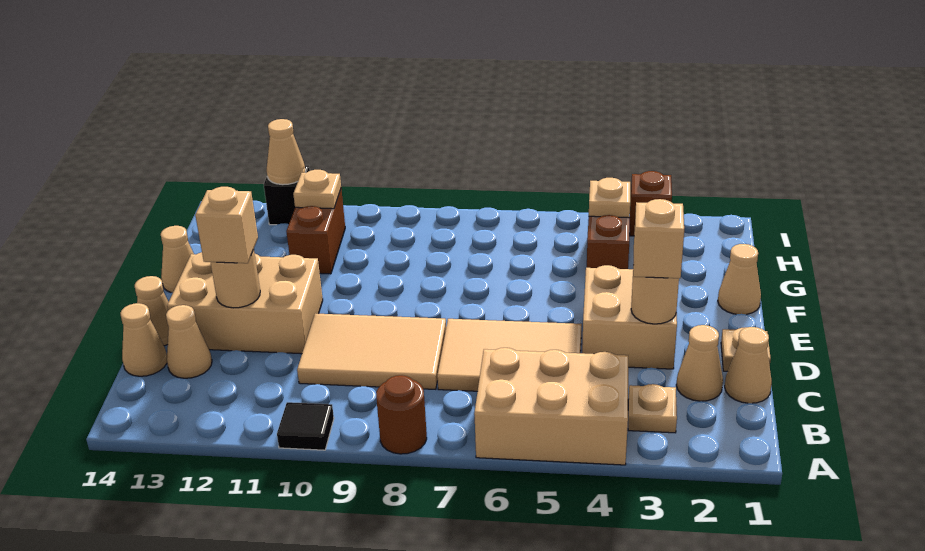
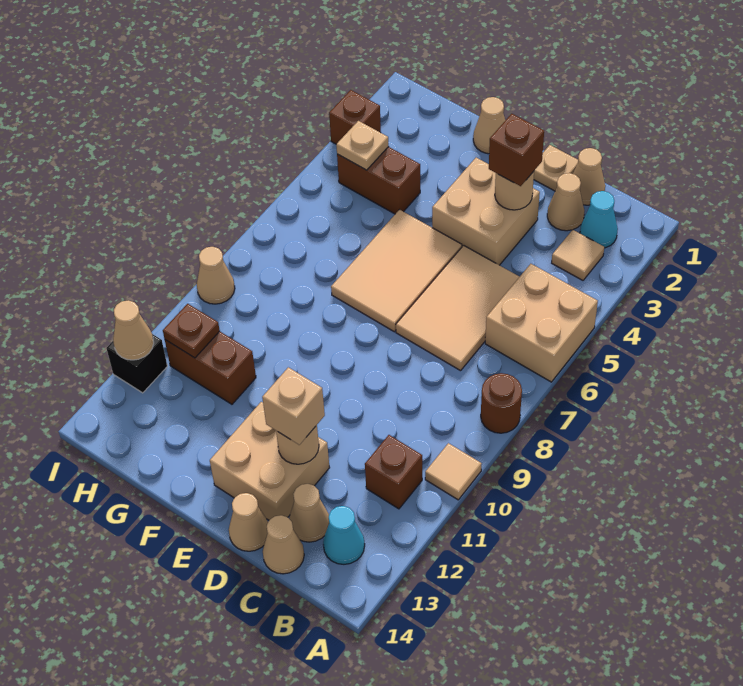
tan brick A4:B6 level 1 -> tan brick A5:B6 level 1
black tile A10 level 1 -> tan tile A10 level 1
none -> cyan cone B2 level 1
tan plate B3 level 1 -> tan tile B3 level 1
none -> brown brick B11 level 1
none -> cyan cone B13 level 1
tan tile C8:D10 level 1 -> tan tile E5:F7 level 1
tan brick D3 level 3 -> brown brick D3 level 3
tan brick D11:E13 level 1 -> tan brick D12:E13 level 1
tan cone F14 level 1 -> tan cone I9 level 1
tan plate H11 level 2 -> brown plate H11 level 2

